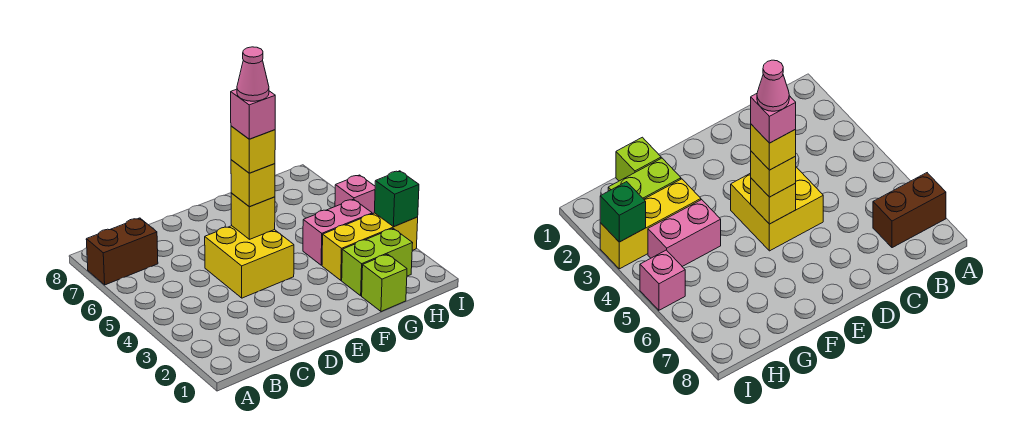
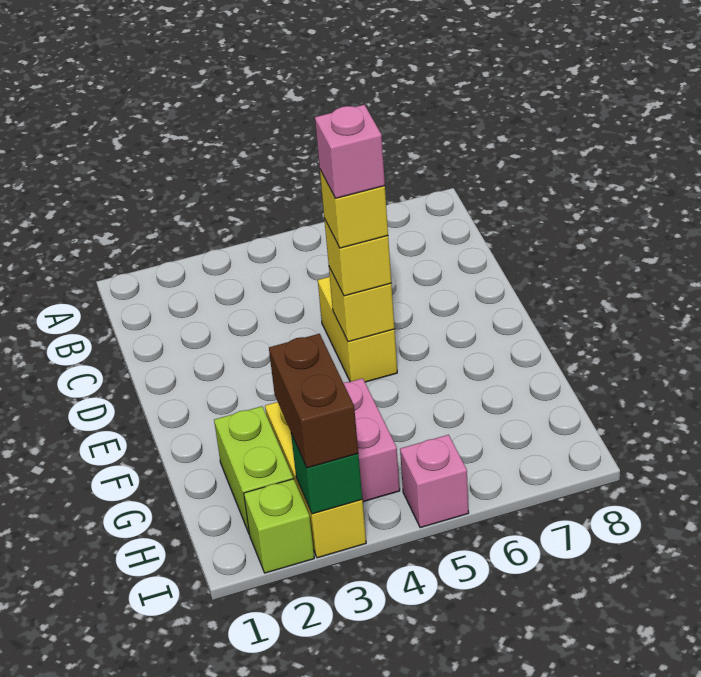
brown brick A7:B7 level 1 -> brown brick H3:I3 level 3
yellow brick D4:E5 level 1 -> yellow brick D5:E5 level 1
pink cone E5 level 6 -> none
lime brick G1 level 1 -> lime brick I2 level 1

